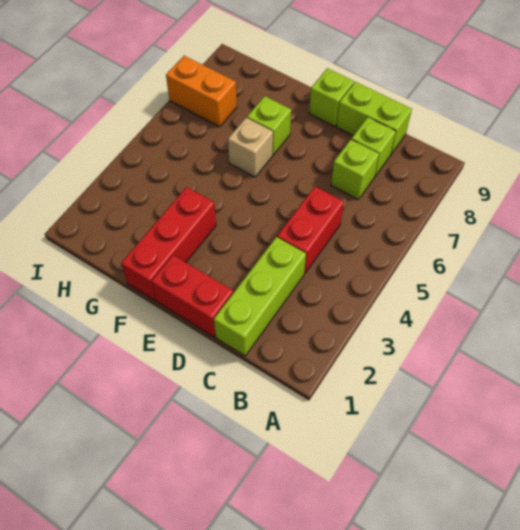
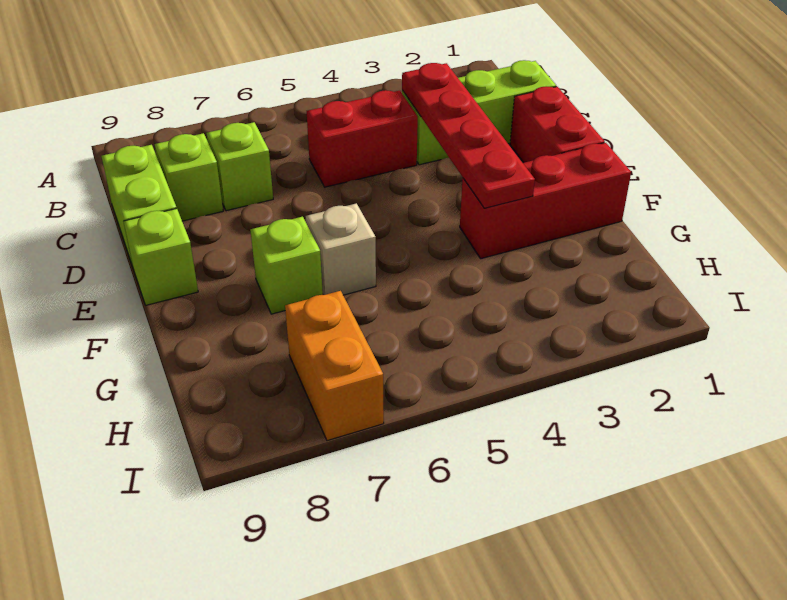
none -> red plate C3:F3 level 2

